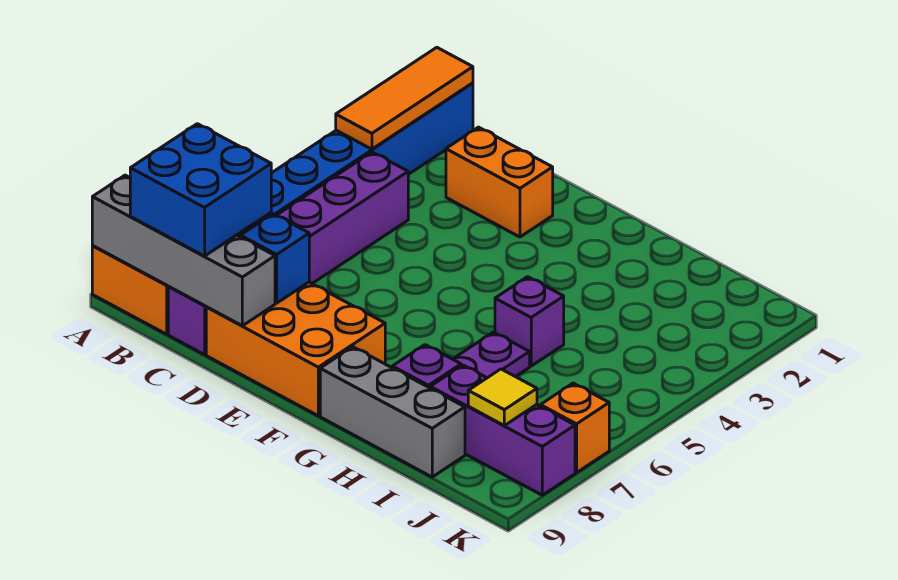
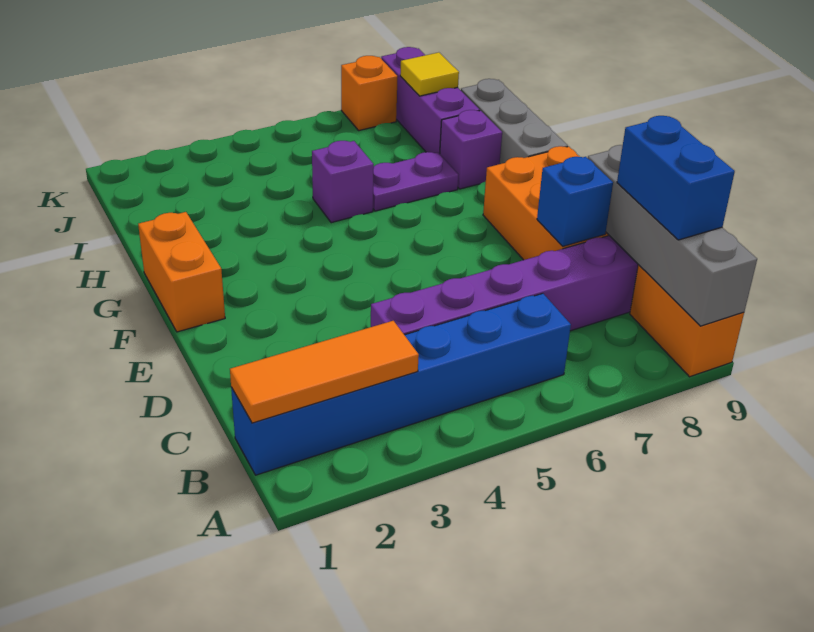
blue brick B8:C9 level 3 -> blue brick B9:C9 level 3
orange brick D2:E2 level 1 -> orange brick F1:G1 level 1

